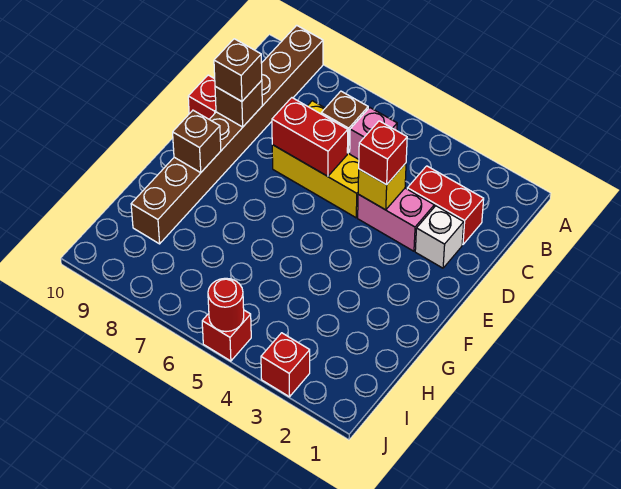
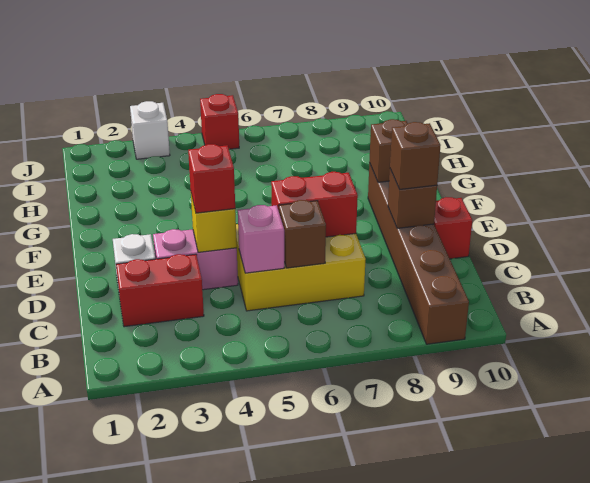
brown brick A9:H9 level 1 -> brown brick A9:F9 level 1
red brick J3 level 1 -> white brick J3 level 1
red round brick J5 level 2 -> none

